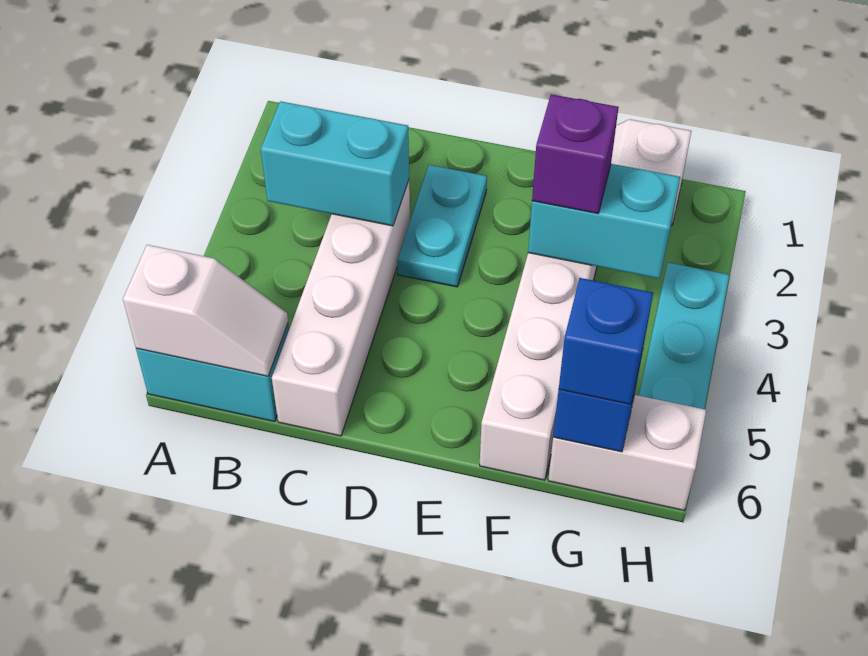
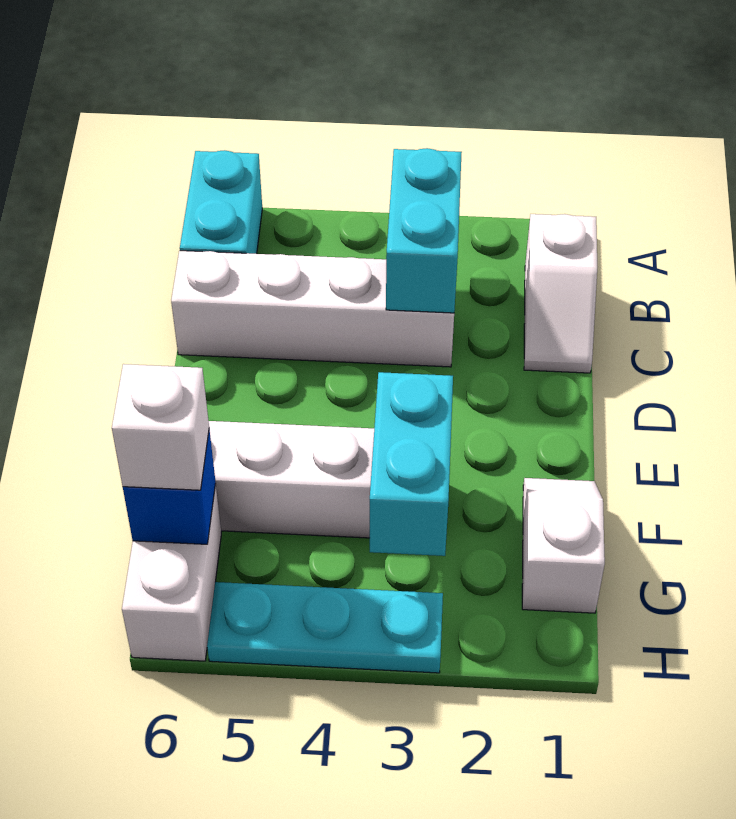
white slope A6:B6 level 2 top A -> white slope B1:C1 level 1 top B
cyan plate D2:D3 level 1 -> none
purple brick F3 level 3 -> none
blue brick G6 level 3 -> white brick G6 level 3

